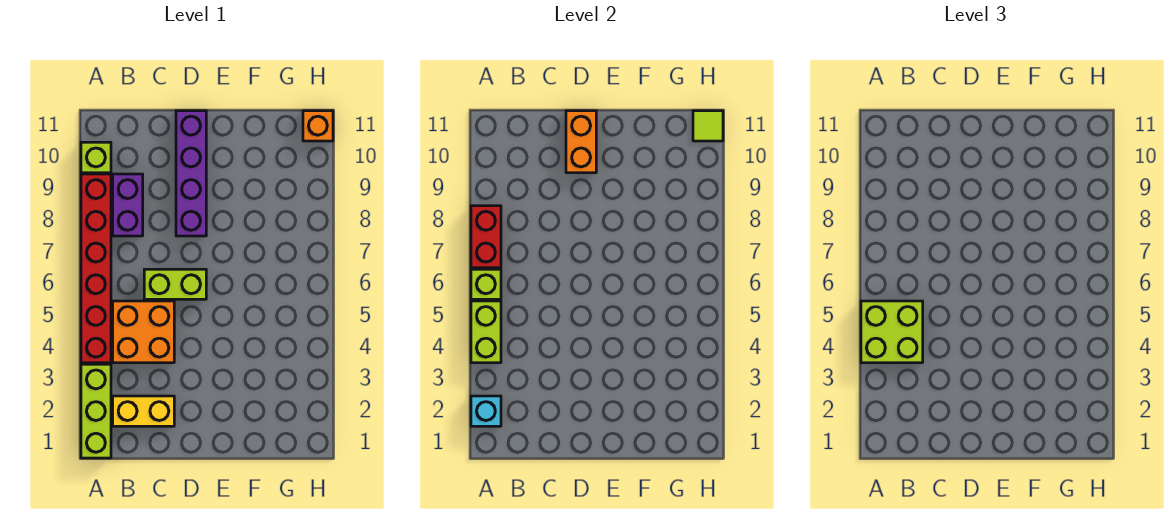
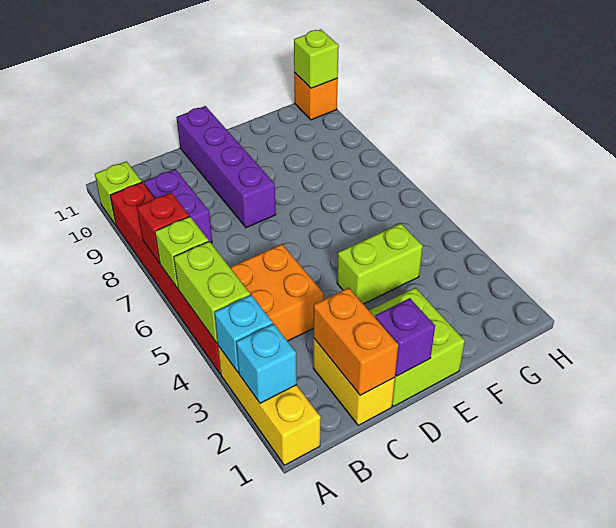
lime brick A1:A3 level 1 -> yellow brick A1:A3 level 1
none -> cyan brick A3 level 2
lime brick A4:B5 level 3 -> lime brick D1:E2 level 1
red brick A7:A8 level 2 -> red brick A7 level 2
yellow brick B2:C2 level 1 -> yellow brick C1:C2 level 1
lime brick C6:D6 level 1 -> lime brick E4:F4 level 1
none -> purple brick D1 level 2
orange brick D10:D11 level 2 -> orange brick C1:C2 level 2
lime tile H11 level 2 -> lime brick H11 level 2

